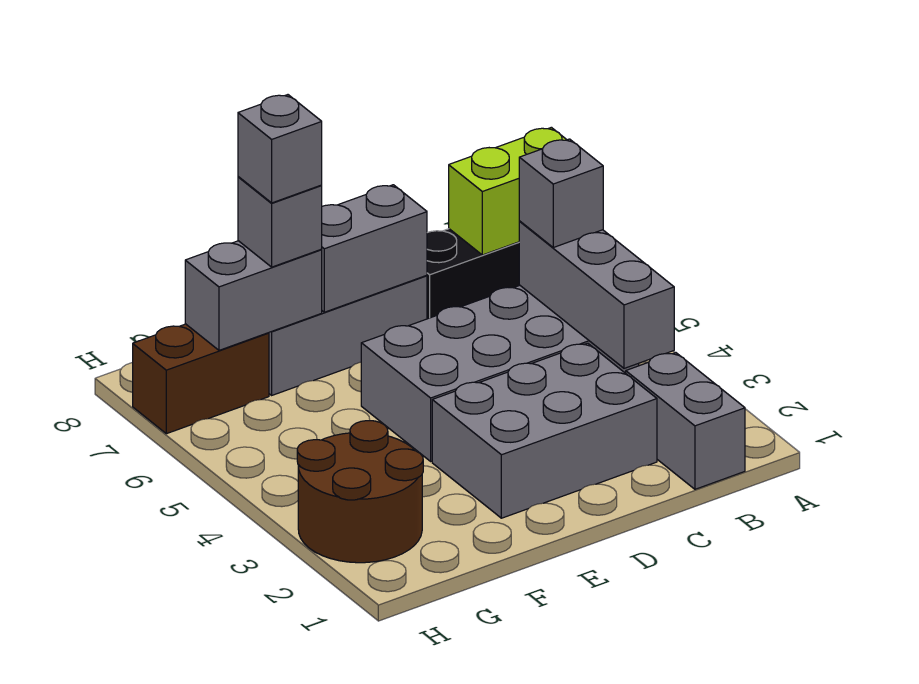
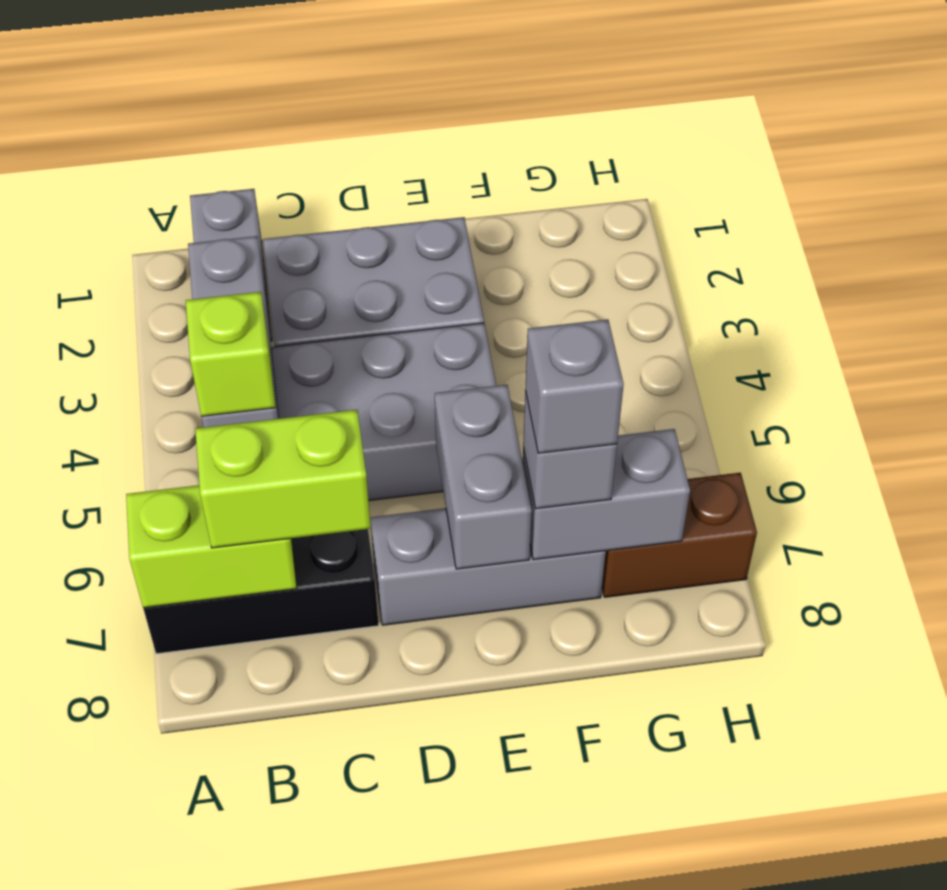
grey brick B5 level 3 -> lime brick B5 level 3
none -> lime brick B7:C7 level 3
grey brick D7:E7 level 2 -> grey brick E6:E7 level 2
brown round brick G2:H3 level 1 -> none

